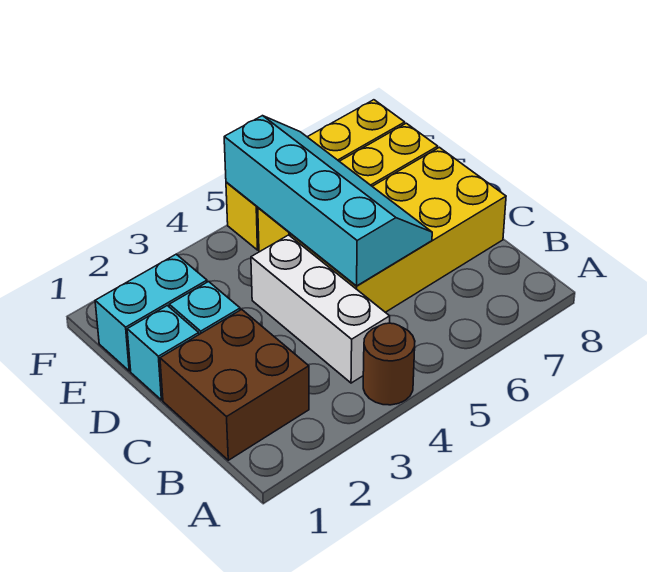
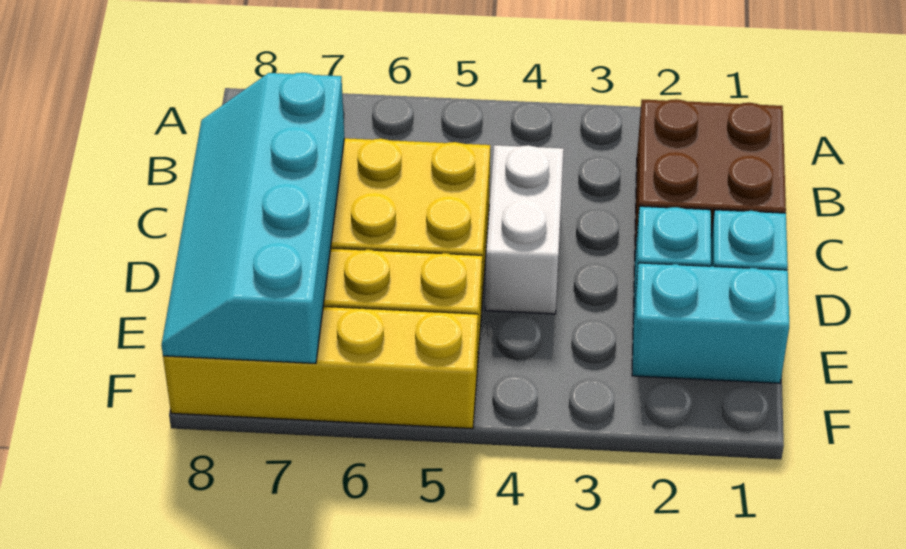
brown round brick A4 level 1 -> none
white brick B4:D4 level 1 -> white brick C4:D4 level 1
cyan slope C5:F6 level 2 top 5 -> cyan slope C7:F8 level 2 top 7

